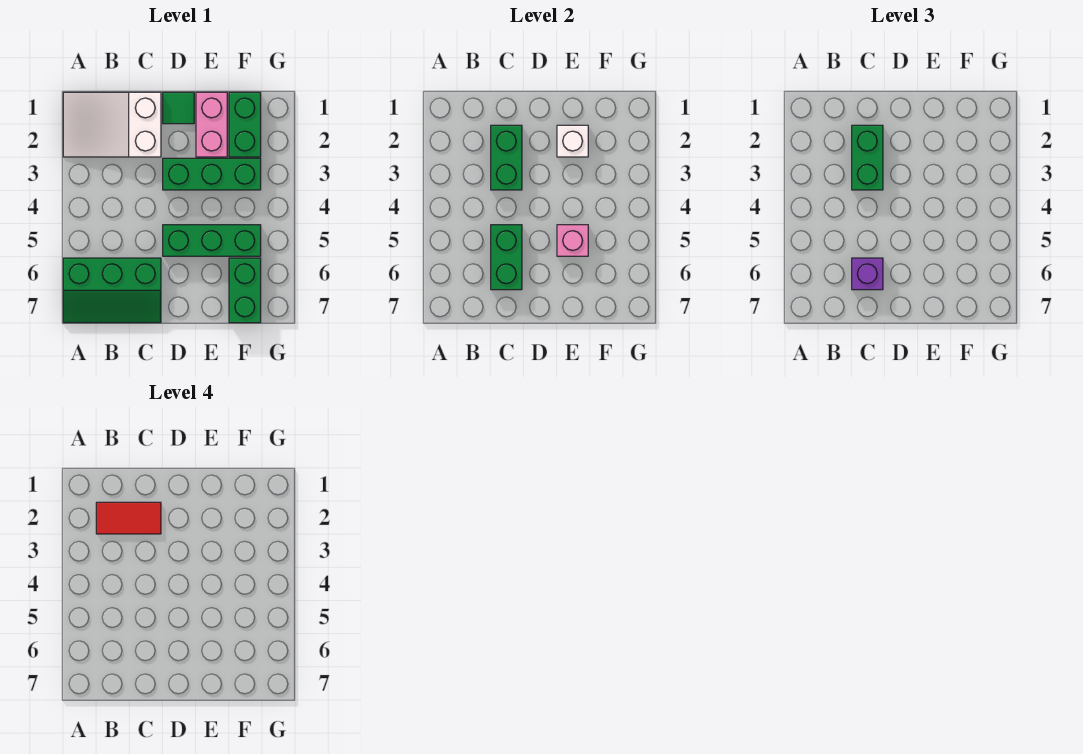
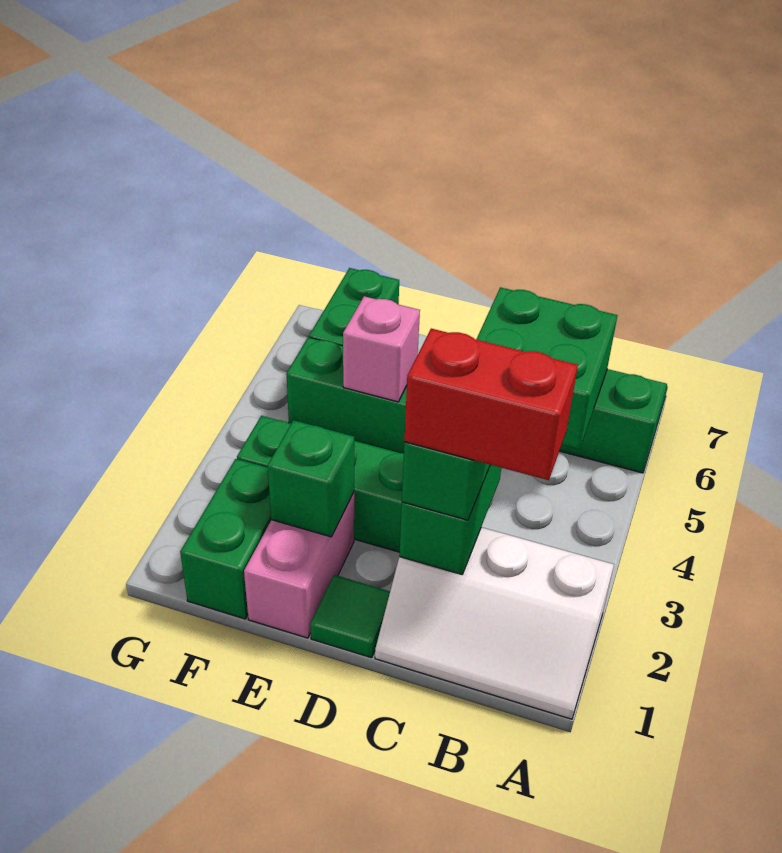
white slope A1:C2 level 1 top C -> white slope A1:C2 level 1 top 2
red tile B2:C2 level 4 -> red brick B2:C2 level 4
green brick C5:C6 level 2 -> green brick B5:C6 level 2
purple brick C6 level 3 -> none
white brick E2 level 2 -> green brick E2 level 2

